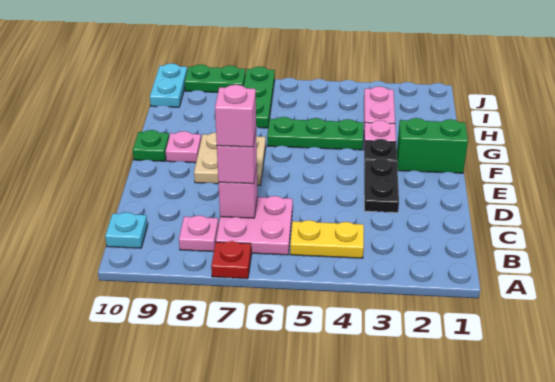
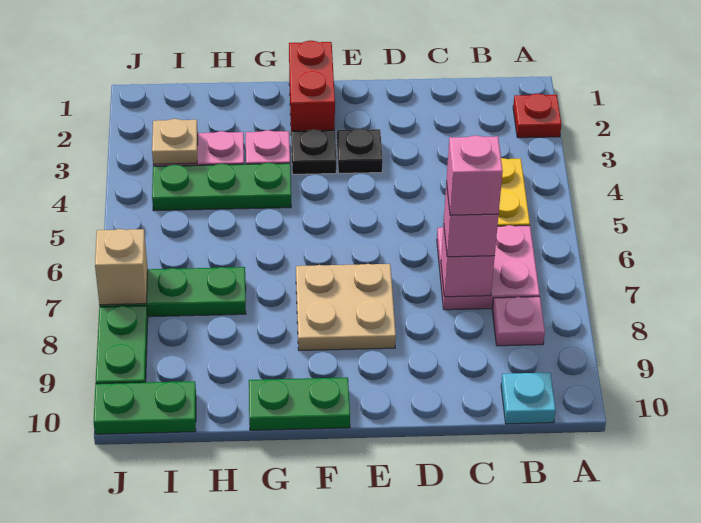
red plate A7 level 1 -> red plate A2 level 1
black plate D3:E3 level 1 -> black plate E3 level 1
green brick F1:F2 level 1 -> red brick F1:F2 level 1
pink plate F9 level 1 -> none
green plate F10 level 1 -> green plate F10:G10 level 1
green plate G4:G6 level 1 -> green plate G4:I4 level 1
none -> tan plate I3 level 2
cyan plate I10:J10 level 1 -> green plate I10:J10 level 1
none -> tan brick J7 level 2

